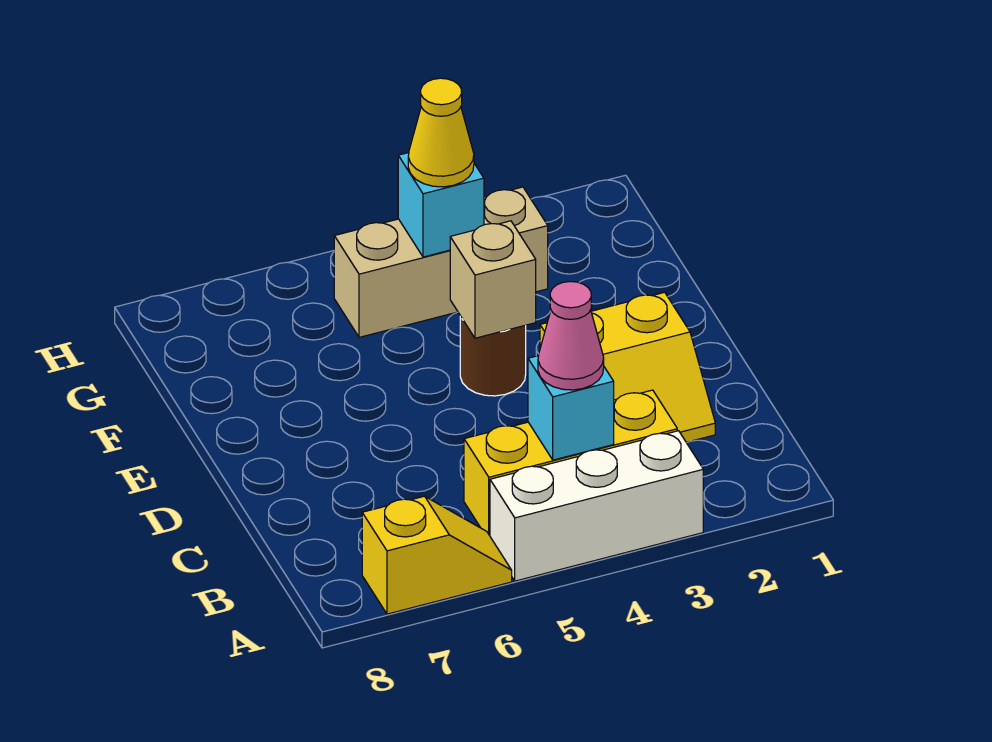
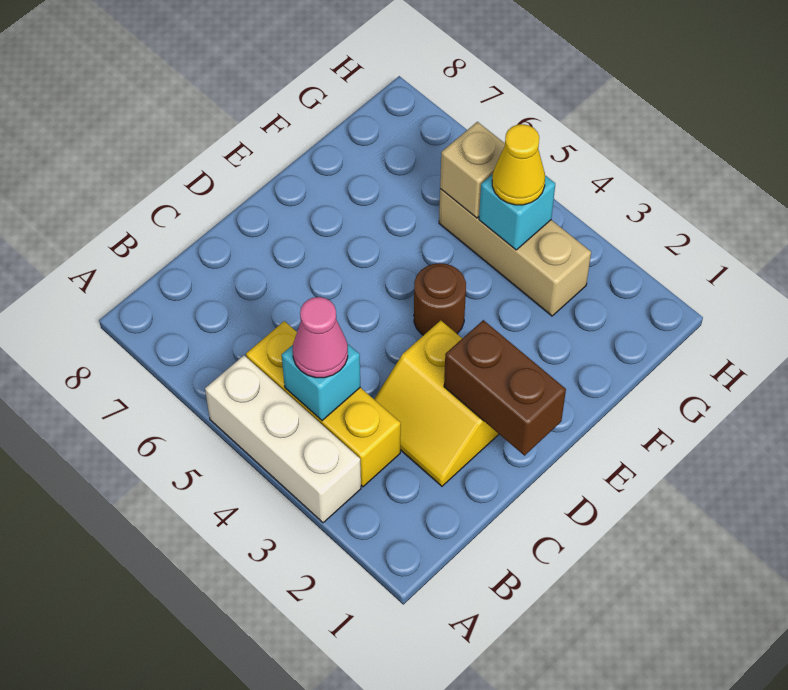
yellow slope A6:A7 level 1 top 7 -> none
none -> brown brick D1:D2 level 2
tan brick E4 level 2 -> tan brick G5 level 2

